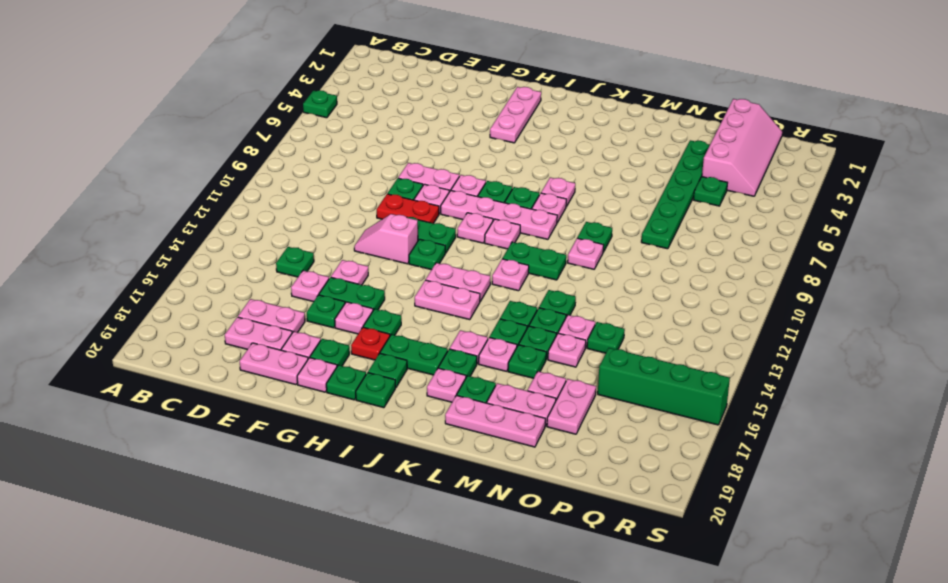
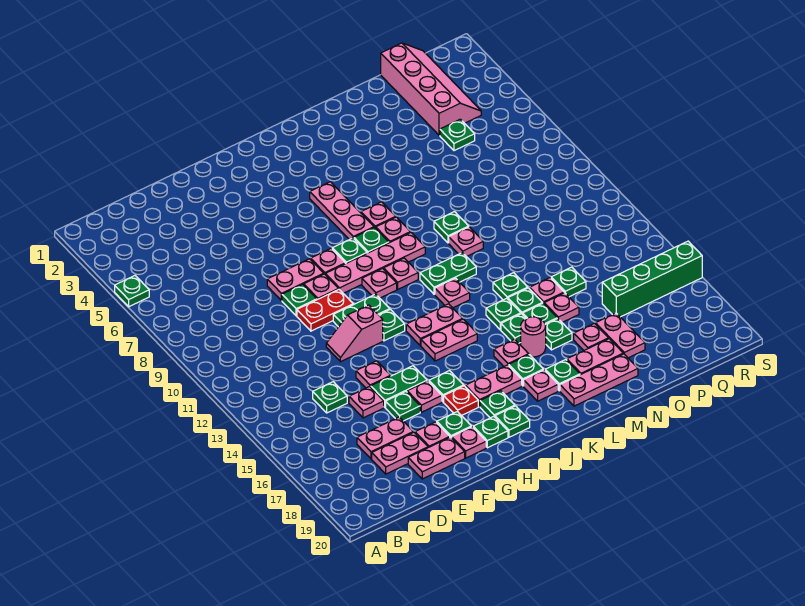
pink plate H2:H4 level 1 -> pink plate J5:J7 level 1
green plate I17:J17 level 1 -> pink plate I17:J17 level 1
pink plate L16 level 1 -> pink round brick L16 level 1
green plate O3:O8 level 1 -> none

